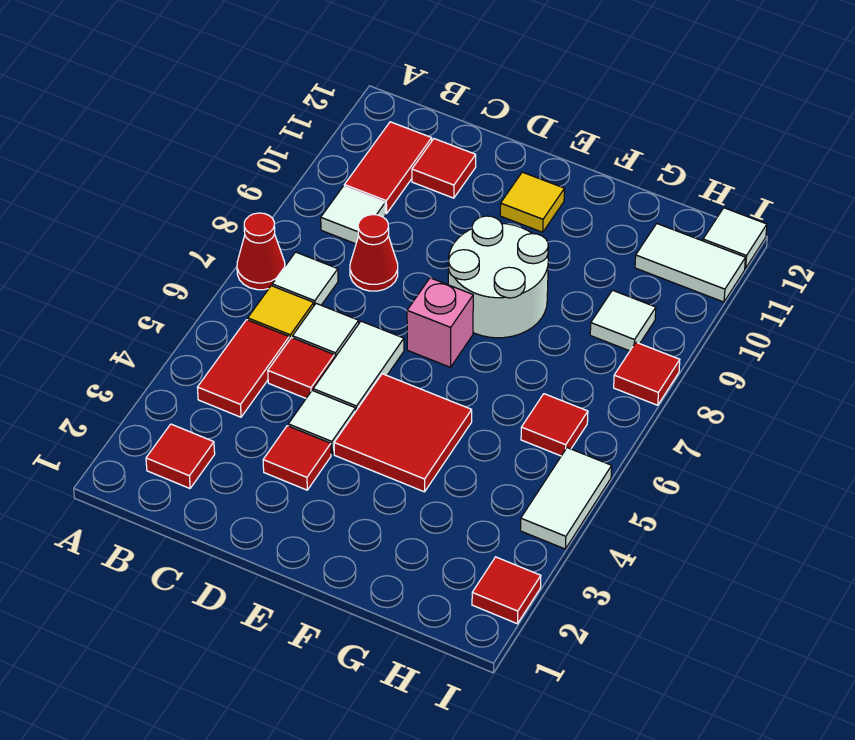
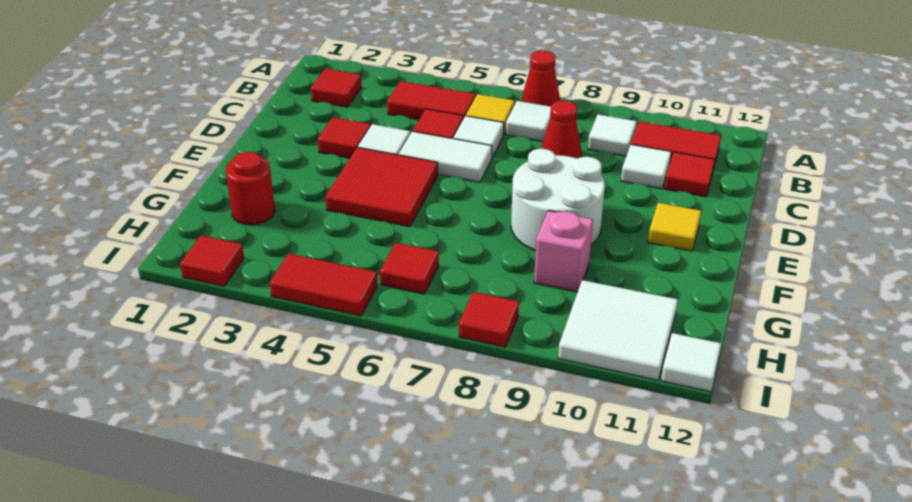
pink brick E7 level 1 -> pink brick G9 level 1
none -> red round brick G2 level 1
white tile H9 level 1 -> white tile C10 level 1
white tile H11:I11 level 1 -> white tile H10:I11 level 1
white tile I4:I5 level 1 -> red tile I4:I5 level 1

